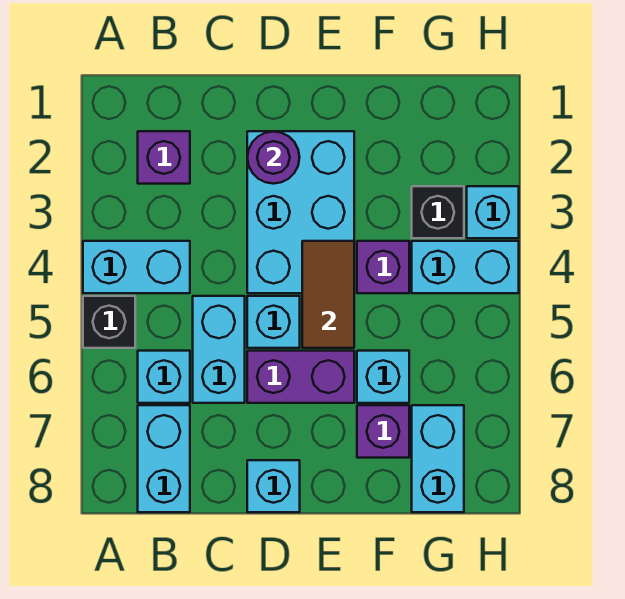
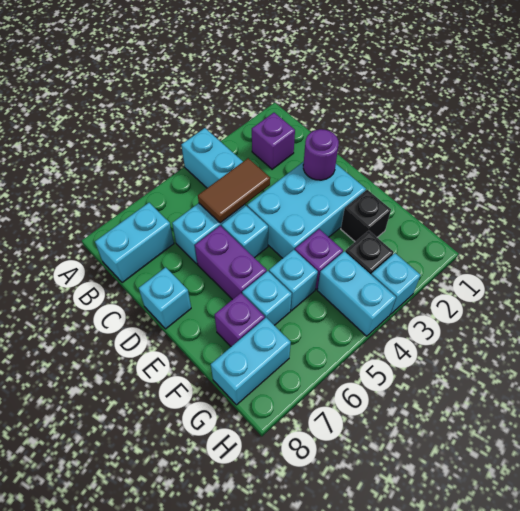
black brick A5 level 1 -> black brick F2 level 1
cyan brick B6 level 1 -> cyan brick F5 level 1
brown tile E4:E5 level 2 -> brown tile C4:C5 level 2

